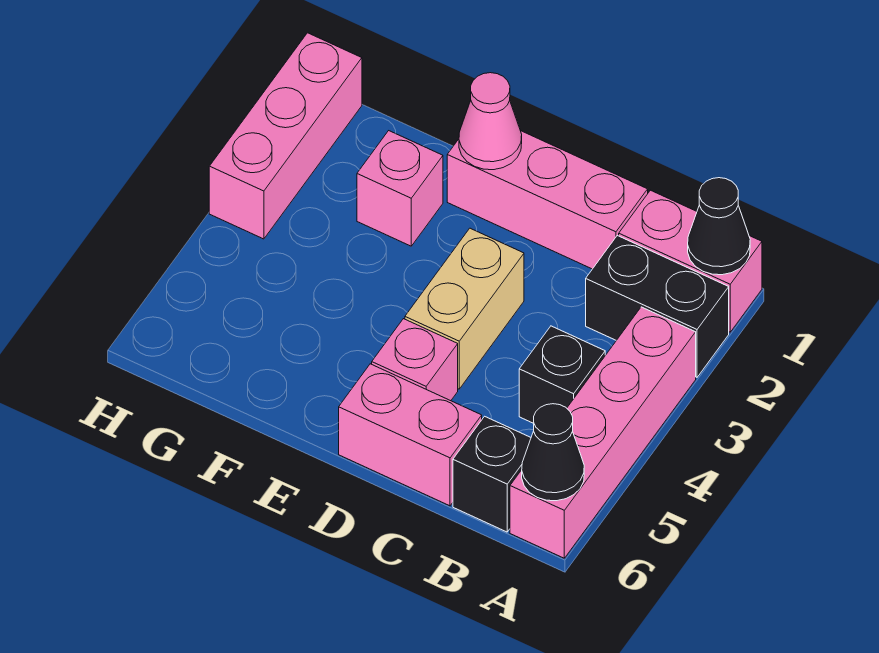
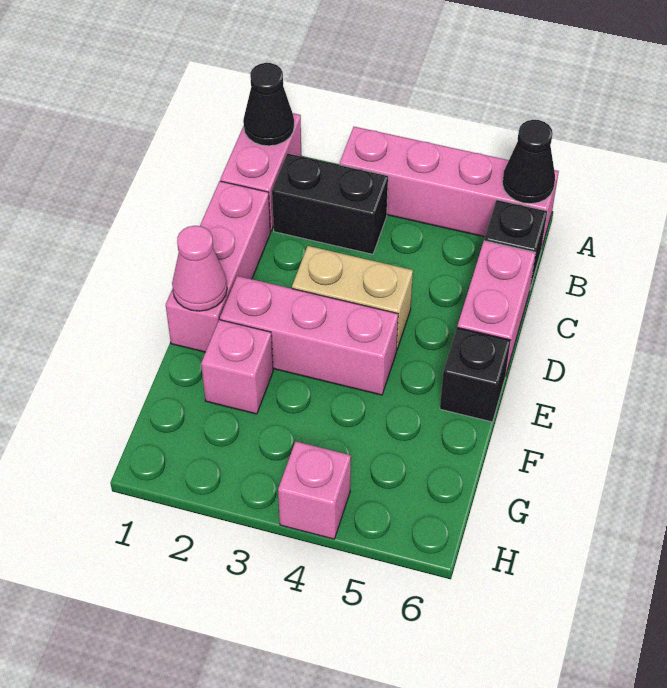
black brick A2:B2 level 1 -> black brick B2:B3 level 1
black brick B4 level 1 -> black brick E6 level 1
pink brick D5 level 1 -> pink brick H4 level 1
pink brick H1:H3 level 1 -> pink brick E2:E4 level 1

